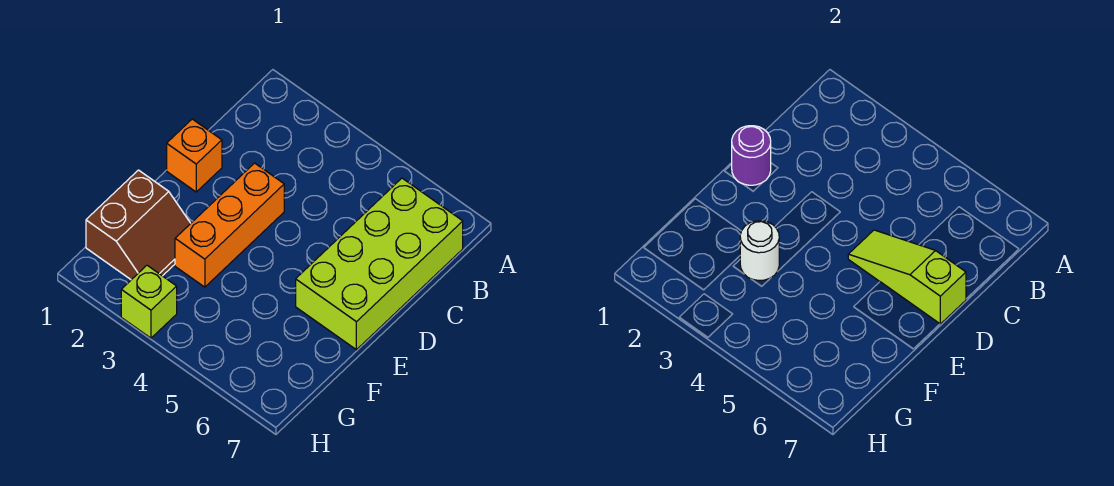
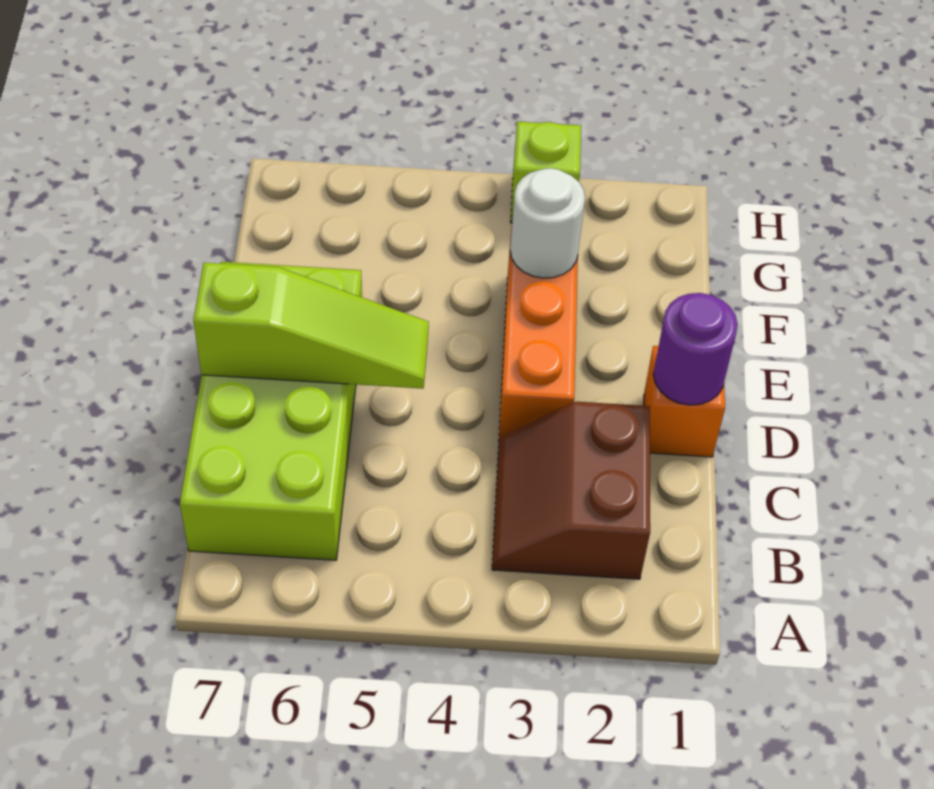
brown slope F1:G2 level 1 top 1 -> brown slope B2:C3 level 1 top 2

